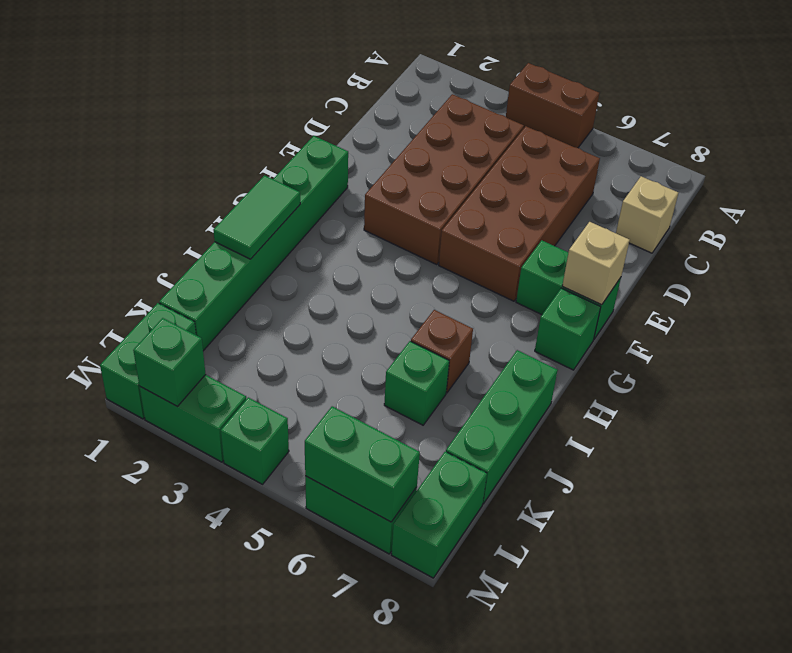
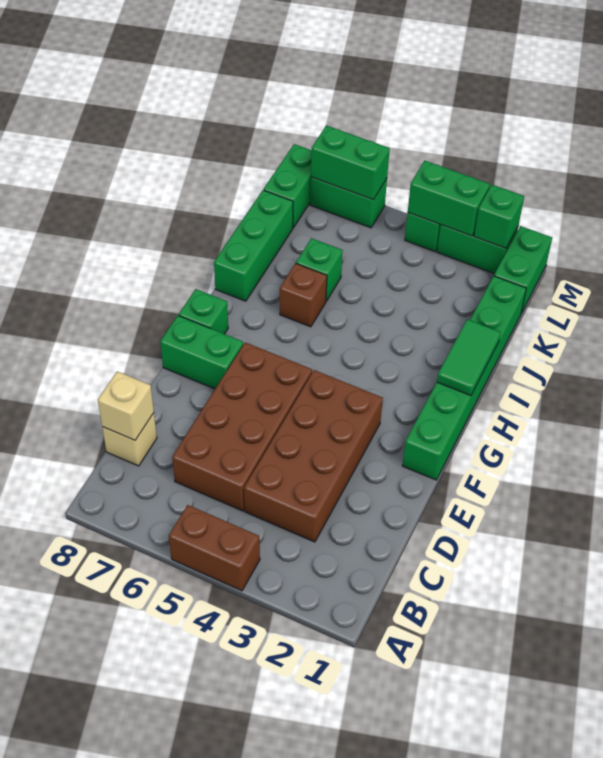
tan brick F8 level 2 -> tan brick C8 level 2
none -> green brick M3:M4 level 2

